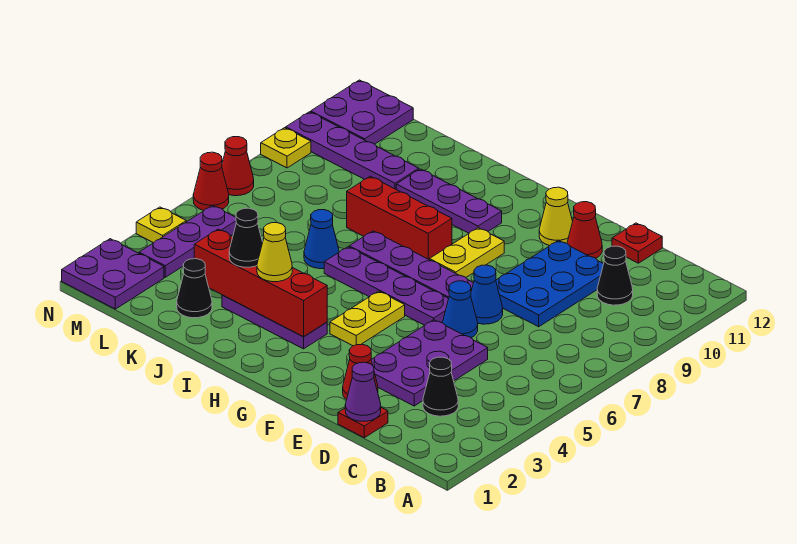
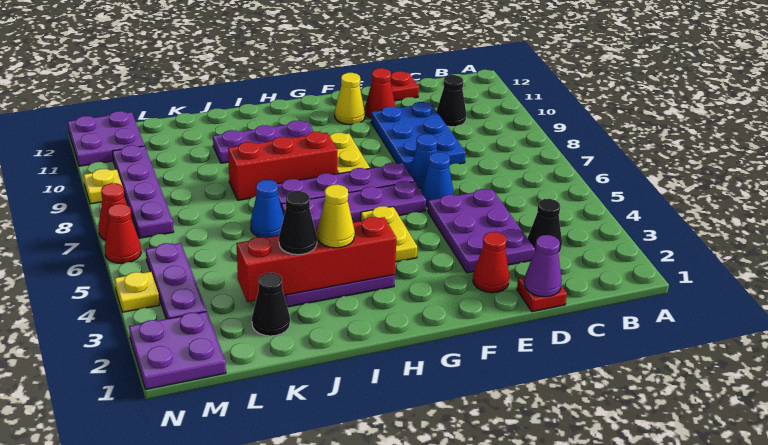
purple plate K10:N10 level 1 -> purple plate M7:M10 level 1

